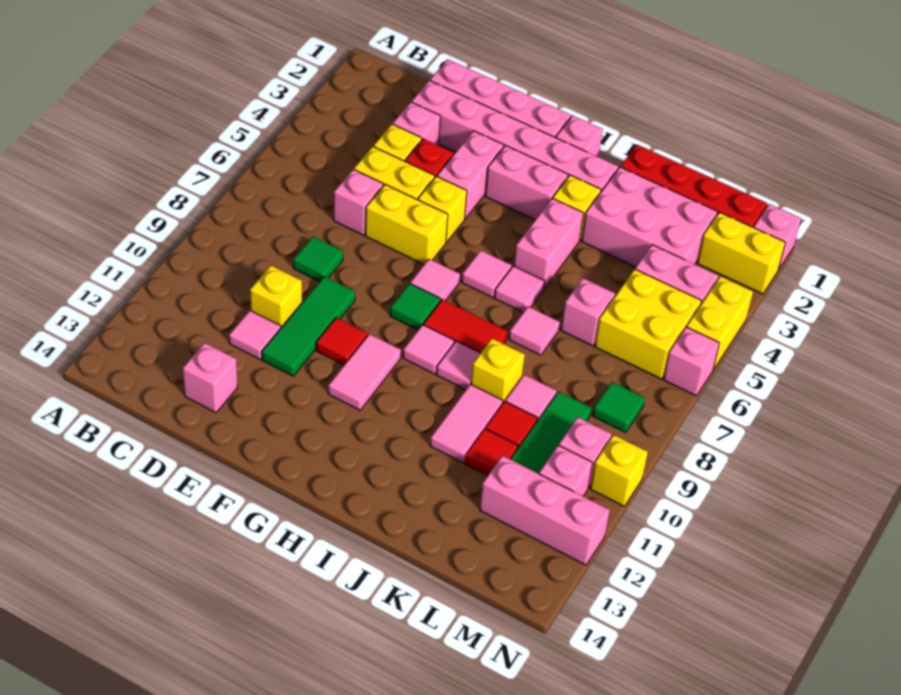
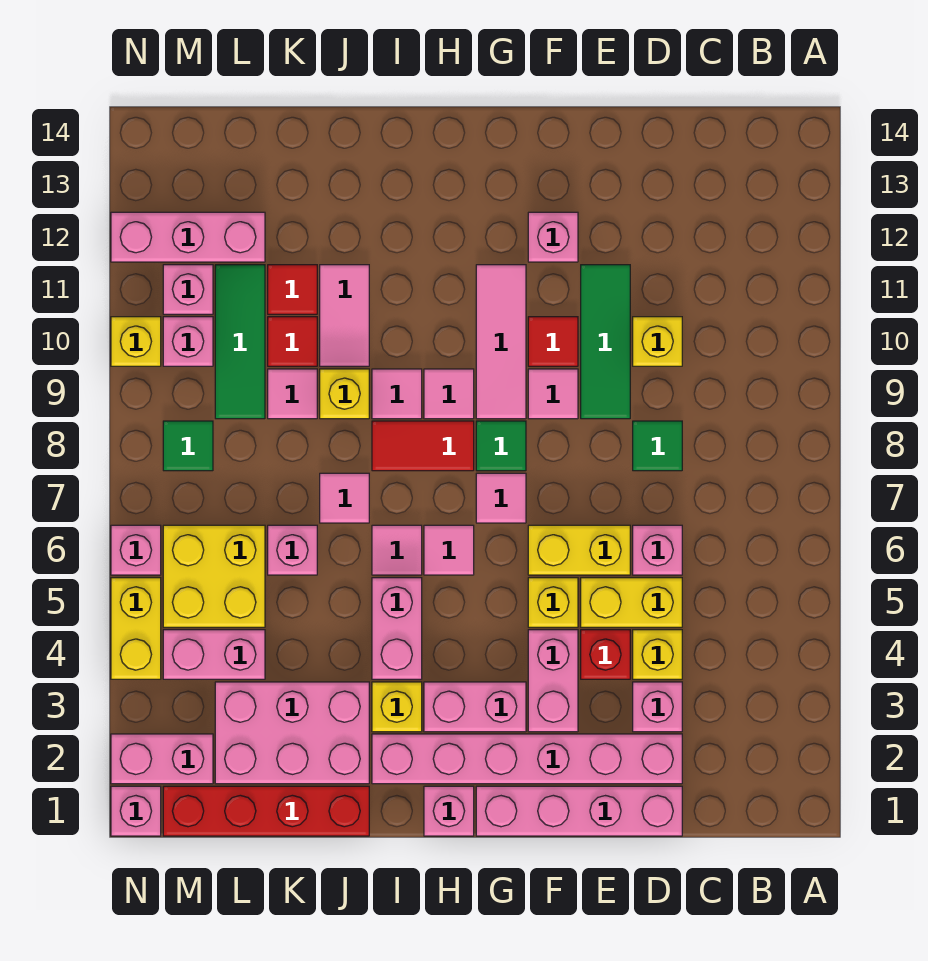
pink tile D11 level 1 -> pink tile F9 level 1
pink brick D13 level 1 -> pink brick F12 level 1
pink tile G10:G11 level 1 -> pink tile G9:G11 level 1
yellow brick M2:N2 level 1 -> pink brick M2:N2 level 1

